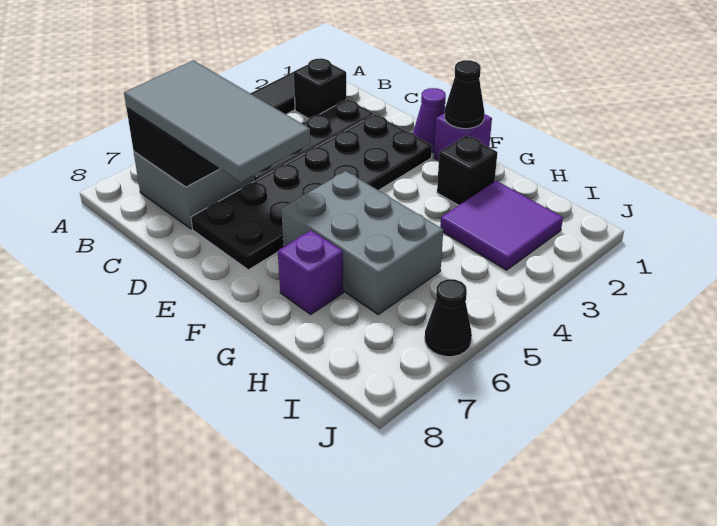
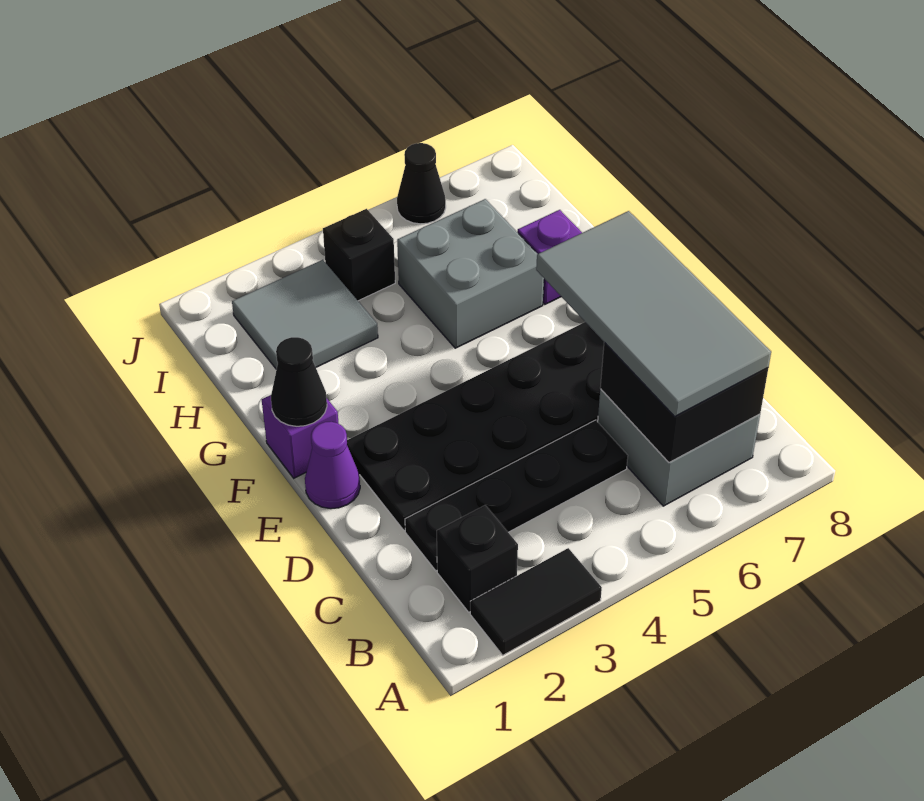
grey brick F5:H6 level 1 -> grey brick G5:H6 level 1
black brick G2 level 1 -> black brick I4 level 1
purple tile H2:I3 level 1 -> grey tile H2:I3 level 1

